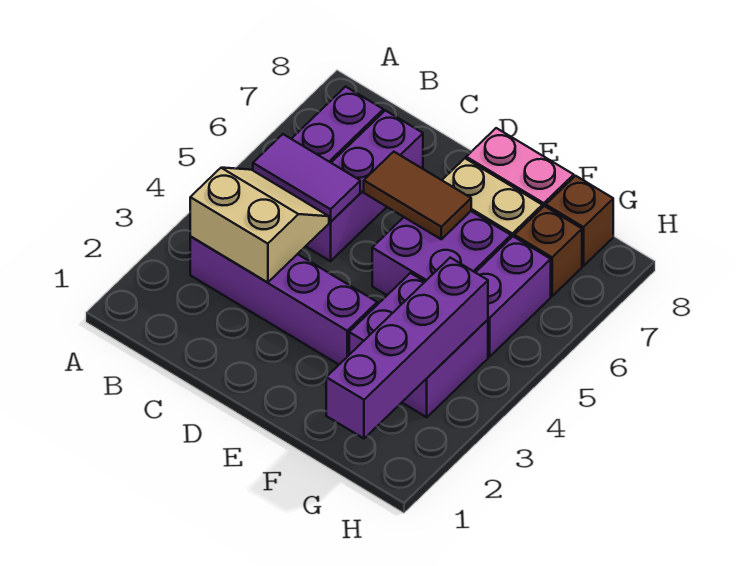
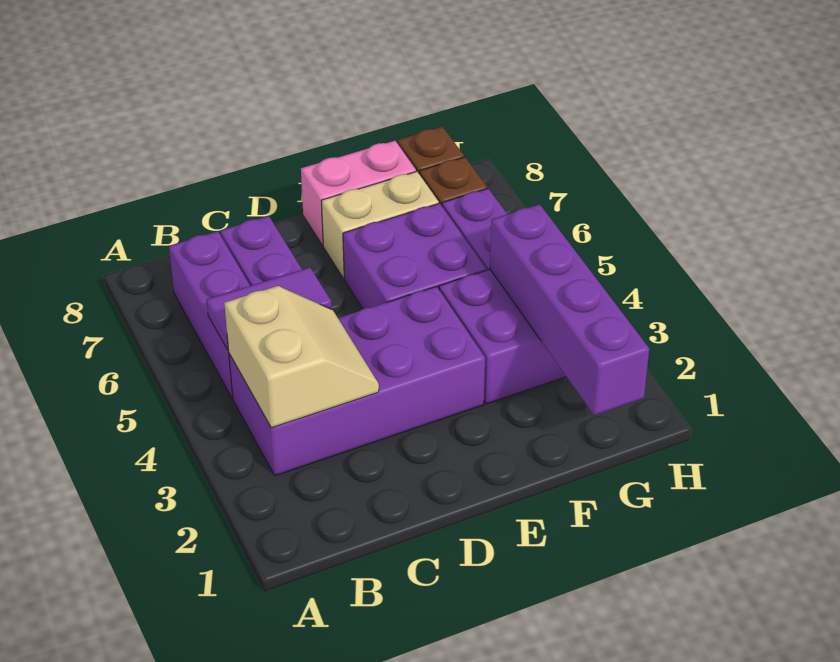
purple brick B3:E3 level 1 -> purple brick B3:E4 level 1
tan slope B3:C4 level 2 top 3 -> tan slope B3:C4 level 2 top B
brown tile D6:E6 level 2 -> none

